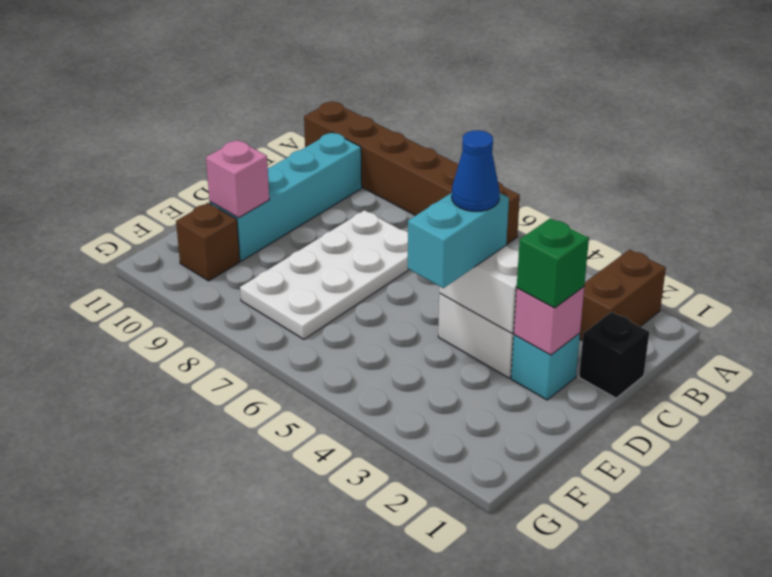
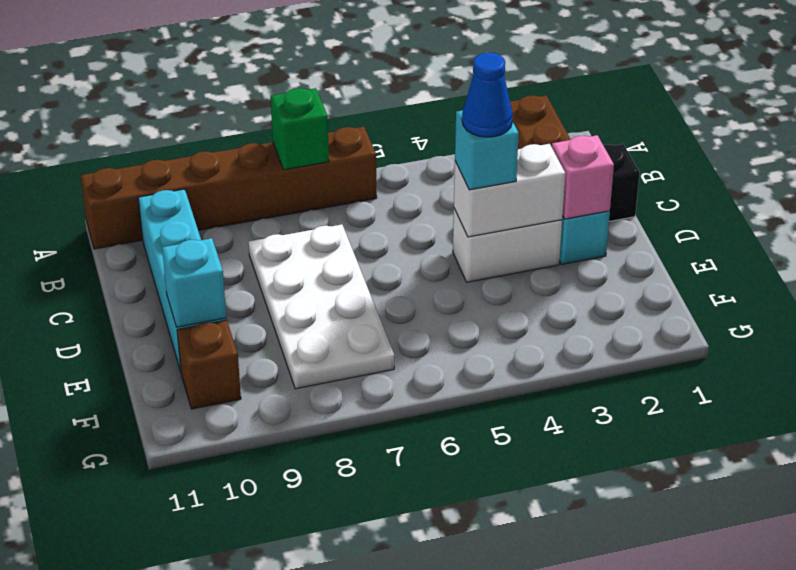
green brick D2 level 3 -> green brick A7 level 2
cyan brick D4:E4 level 3 -> cyan brick D4 level 3
pink brick E10 level 2 -> cyan brick E10 level 2

